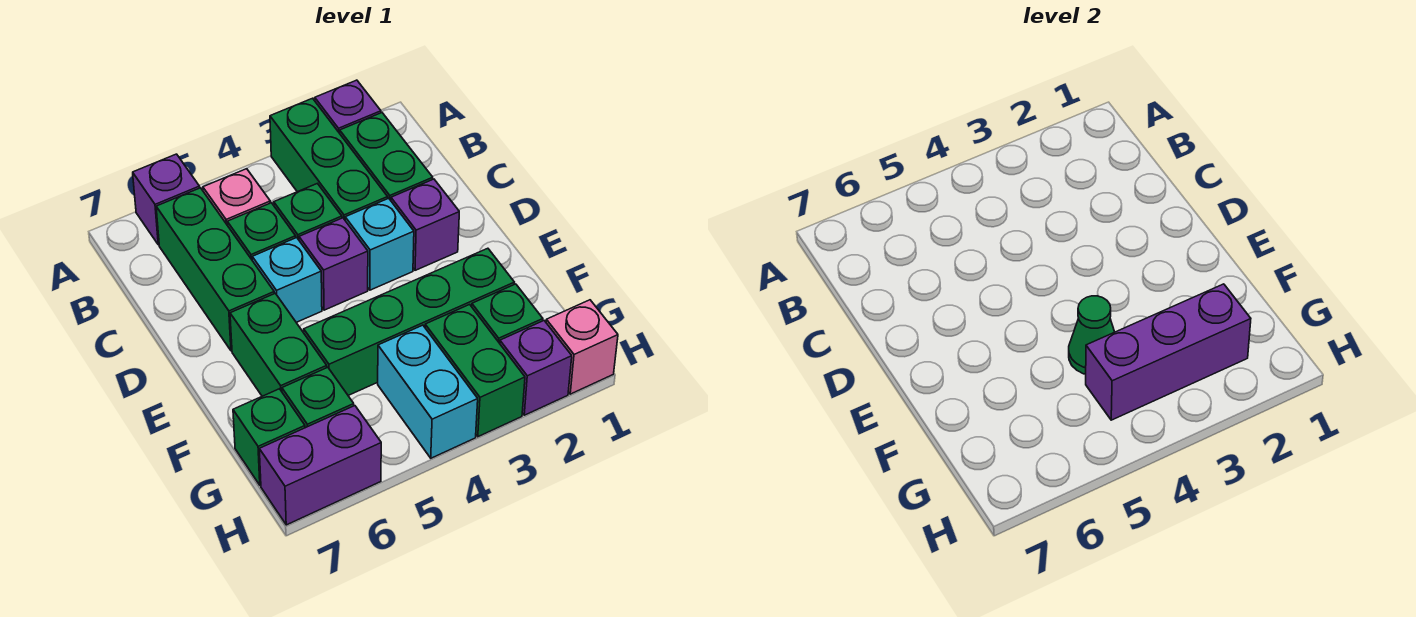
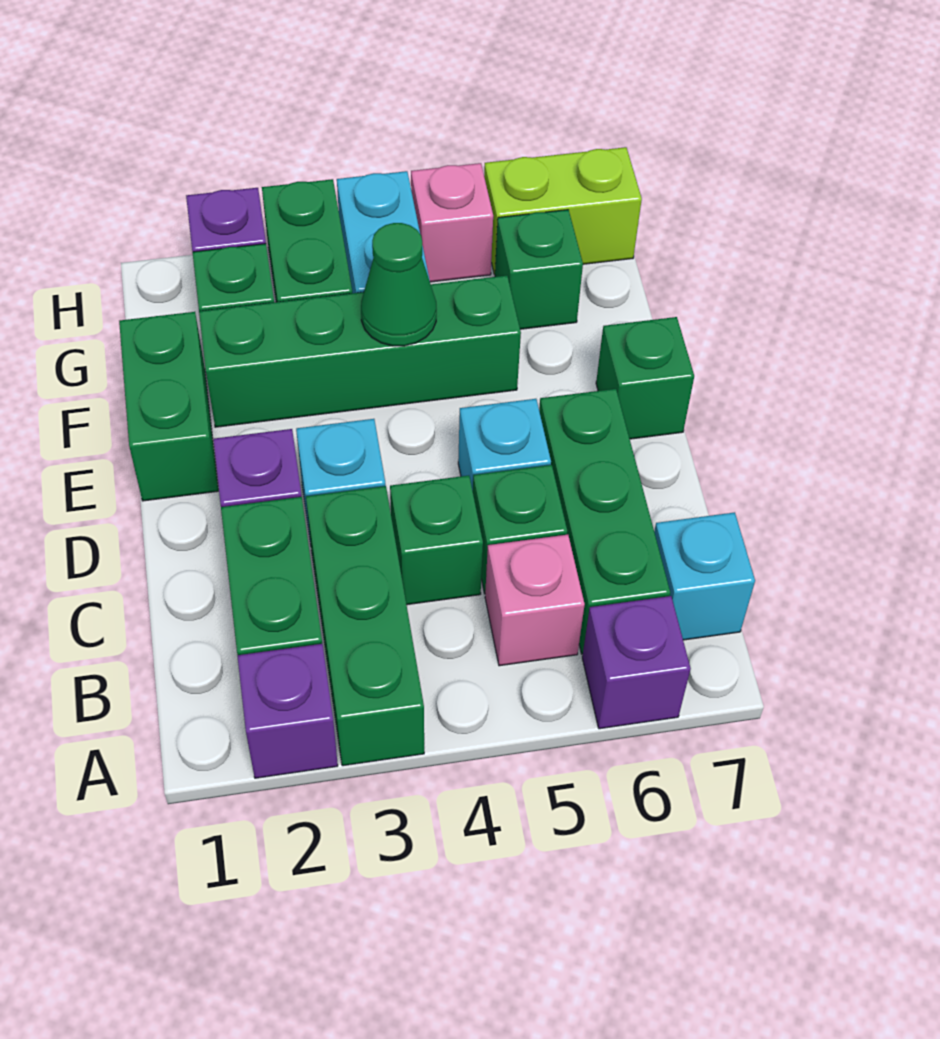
none -> cyan brick B7 level 1
purple brick D4 level 1 -> none
green brick E6:F6 level 1 -> green brick E1:F1 level 1
purple brick G2:G4 level 2 -> none
green brick G7 level 1 -> green brick E7 level 1
pink brick H1 level 1 -> pink brick H5 level 1
purple brick H6:H7 level 1 -> lime brick H6:H7 level 1

